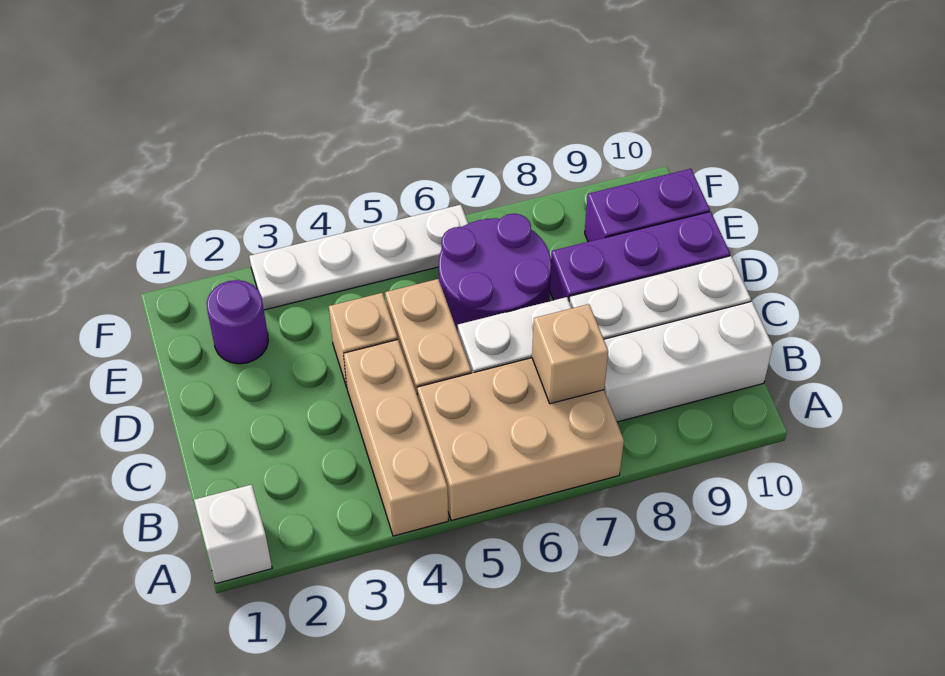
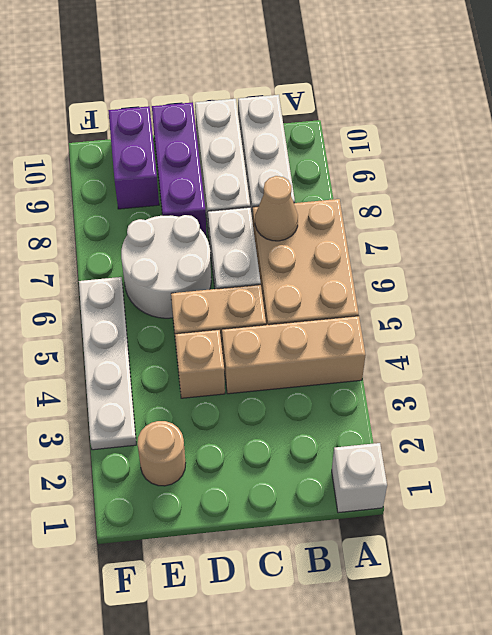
tan brick B7 level 2 -> tan cone B7 level 2
purple round brick D6:E7 level 1 -> white round brick D6:E7 level 1
purple round brick E2 level 1 -> tan round brick E2 level 1

